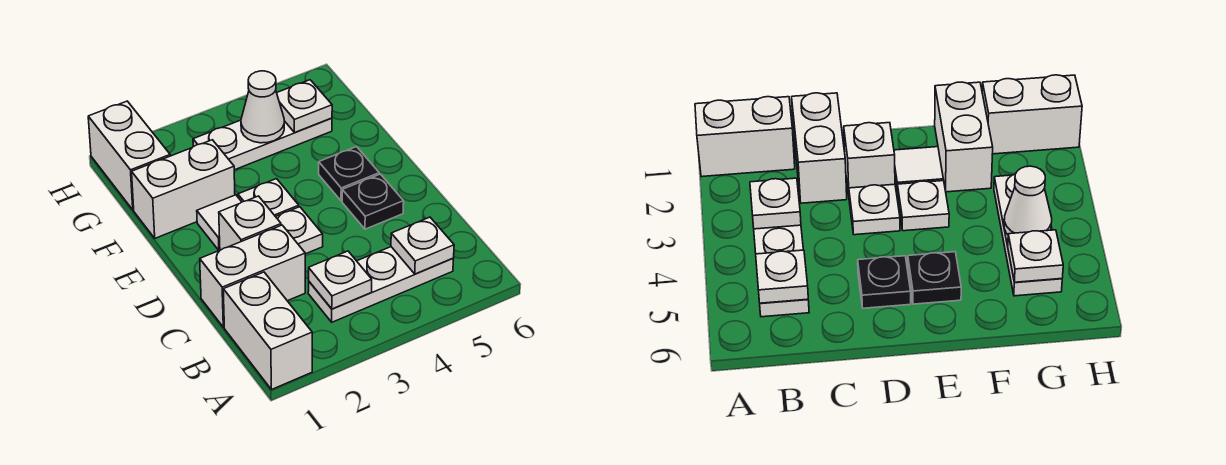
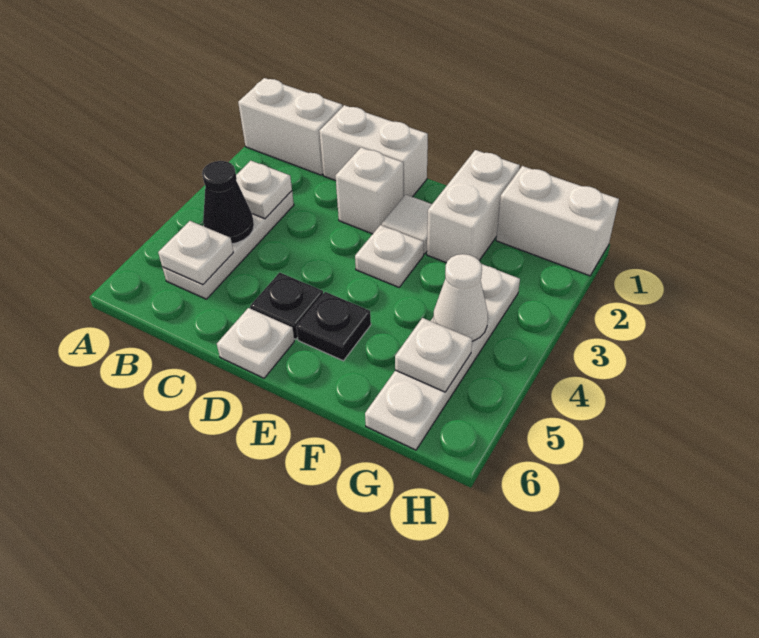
none -> black cone B4 level 2
white brick C1:C2 level 1 -> white brick C1:D1 level 1
white plate D3 level 1 -> white plate D6 level 1
white plate G3:G5 level 1 -> white plate G3:G6 level 1

